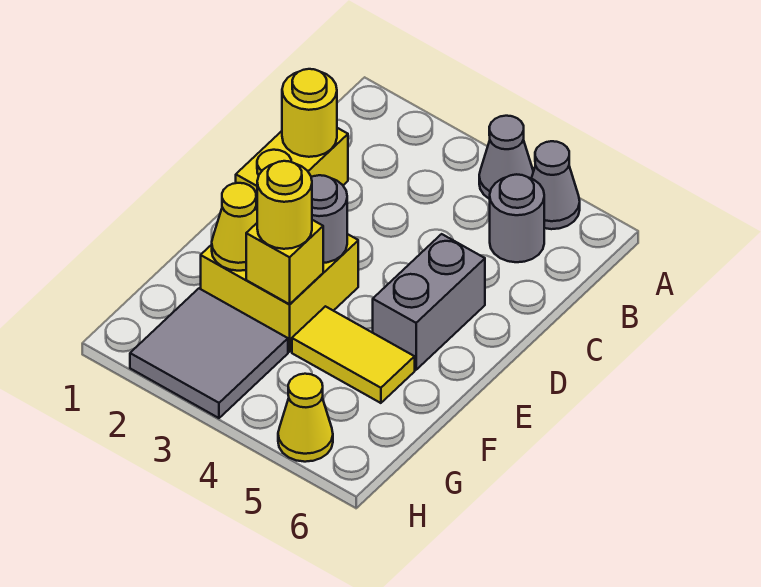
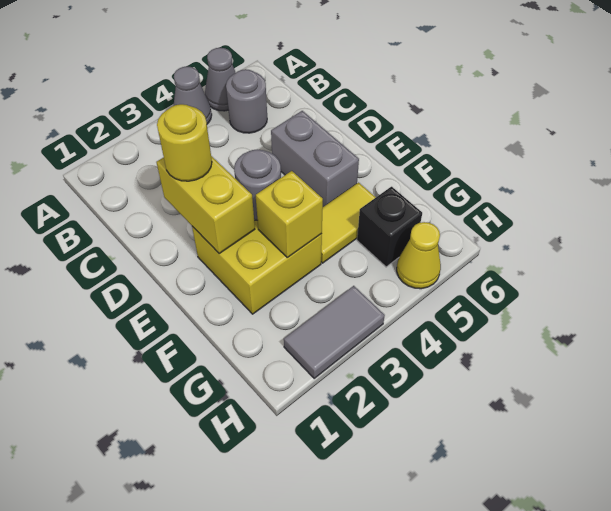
yellow cone F2 level 2 -> none
yellow round brick F3 level 3 -> none
grey tile G2:H3 level 1 -> grey tile H2:H3 level 1
none -> black brick G5 level 1

